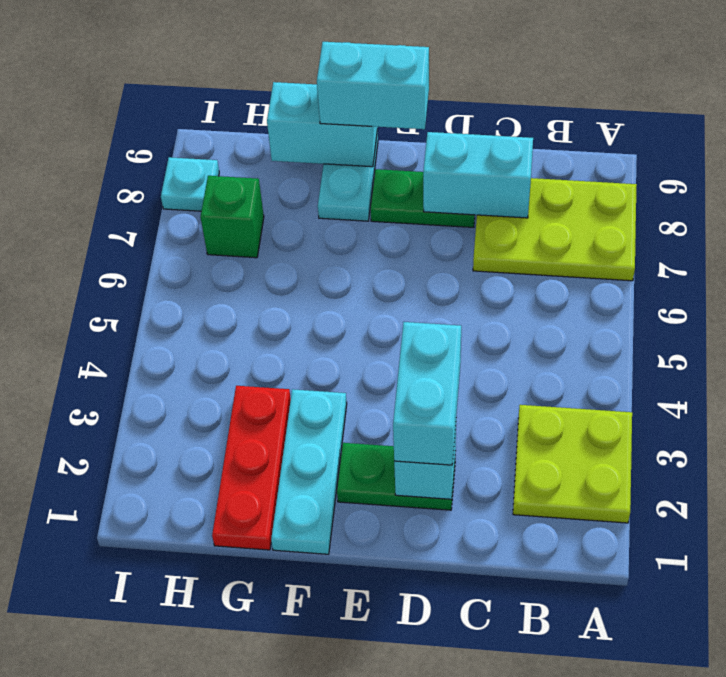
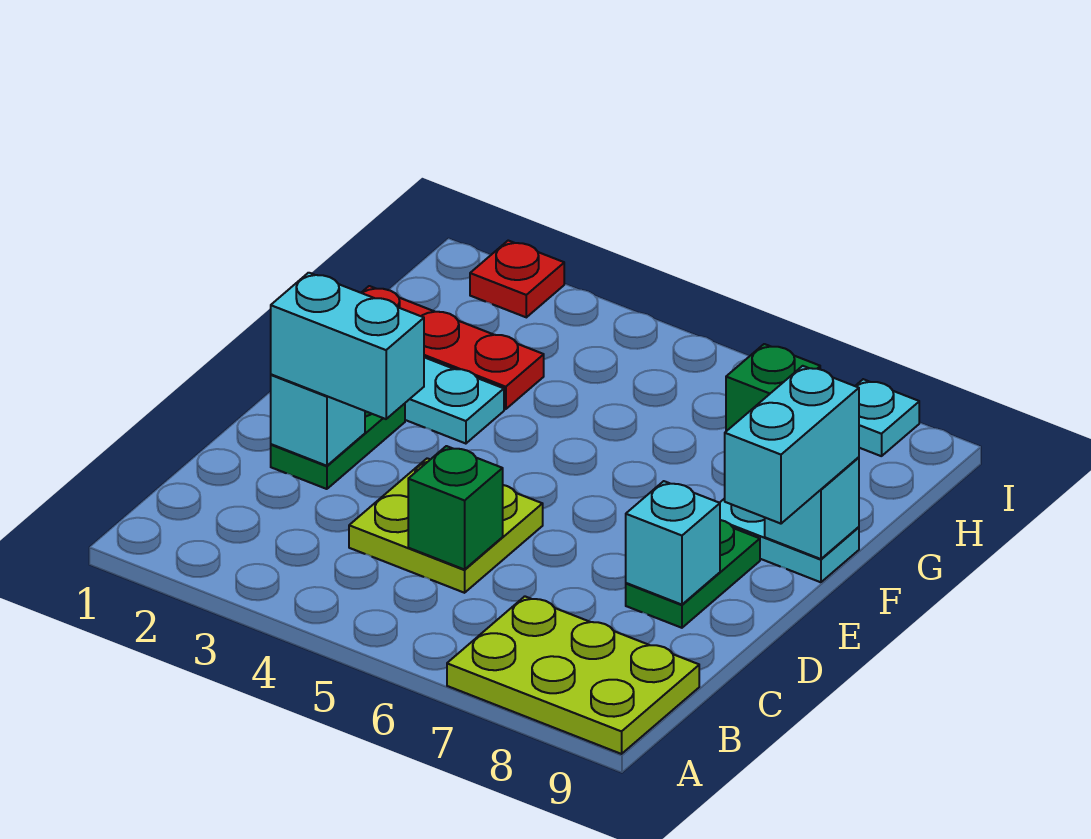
lime plate A2:B3 level 1 -> lime plate C4:D5 level 1
lime plate A7:C8 level 1 -> lime plate A7:B9 level 1
none -> green brick C5 level 2
cyan brick C8:D8 level 2 -> cyan brick D8 level 2
cyan brick F9:G9 level 2 -> cyan brick F9 level 2
none -> red plate I2 level 1

